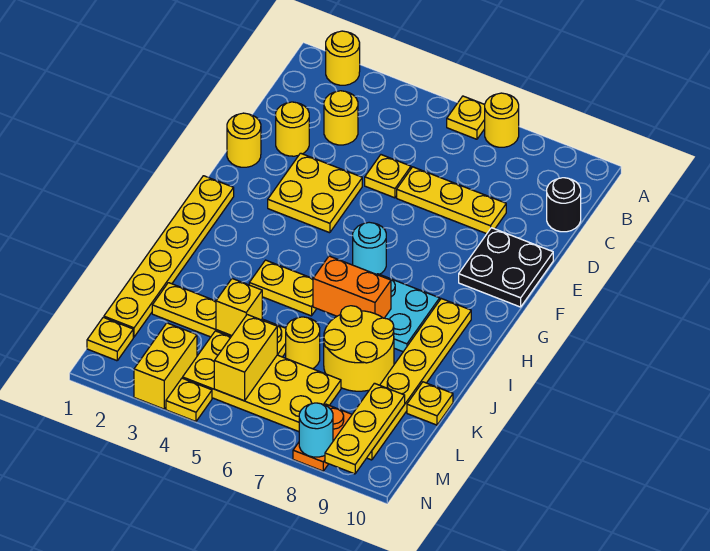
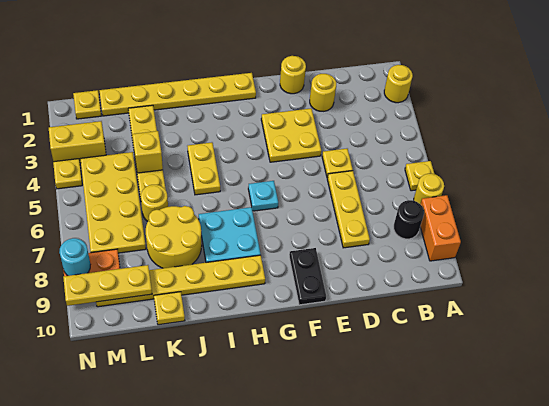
yellow round brick C3 level 1 -> none
black round brick C10 level 1 -> black round brick B8 level 1
black plate E9:F10 level 1 -> black plate F9:F10 level 1
cyan round brick G6 level 1 -> cyan plate G6 level 1
orange brick I6:I7 level 2 -> orange brick A8:A9 level 1
yellow brick L5:M5 level 2 -> none

